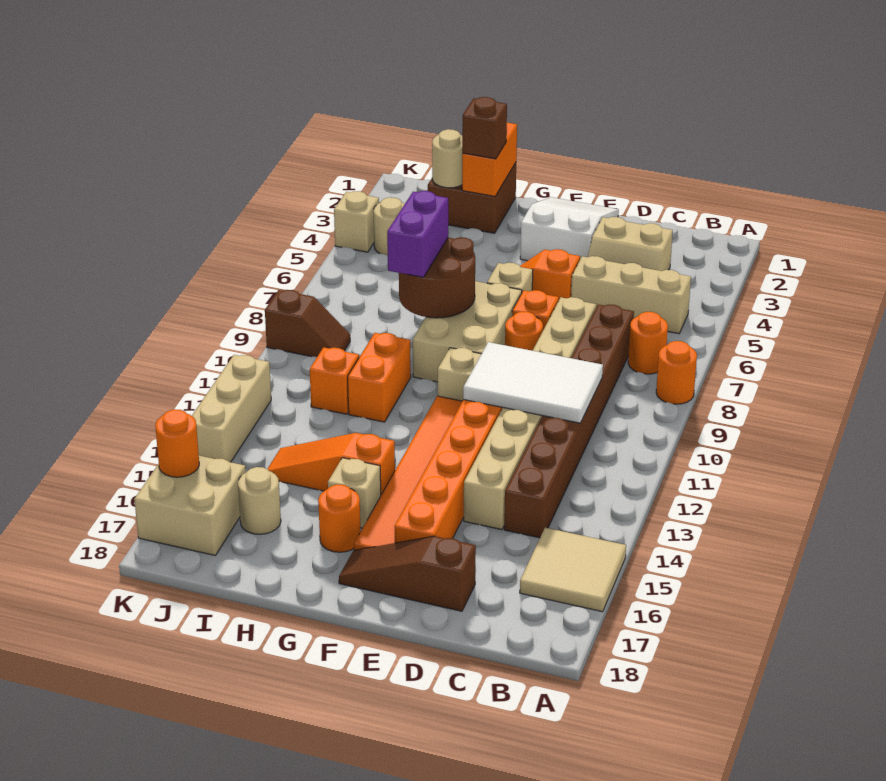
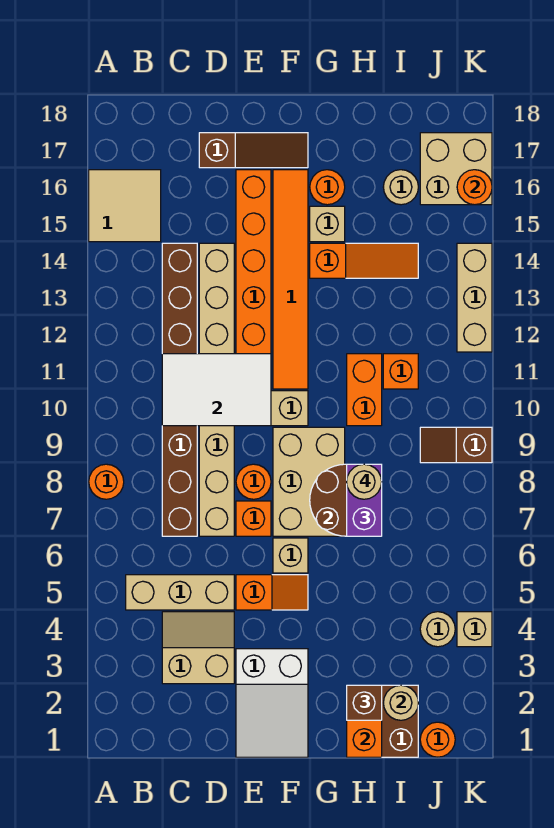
orange round brick B7 level 1 -> orange round brick J1 level 1
none -> tan round brick H8 level 4

